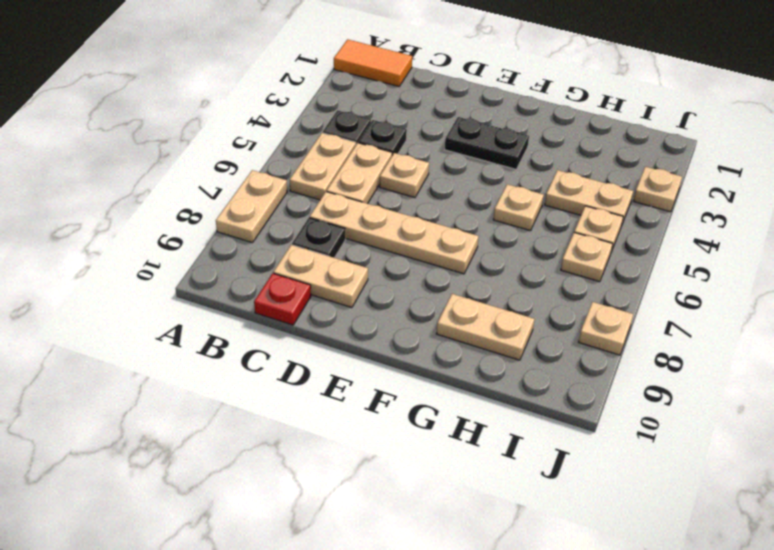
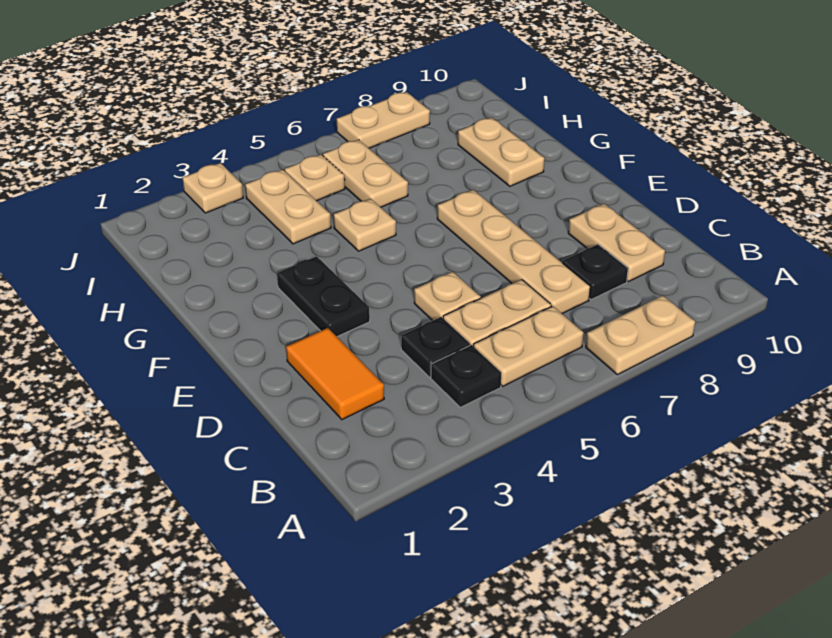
orange tile A1:B1 level 1 -> orange tile C2:D2 level 1
red plate C10 level 1 -> none
tan plate I6 level 1 -> tan plate H6:I6 level 1
tan plate J8 level 1 -> tan plate J7:J8 level 1

